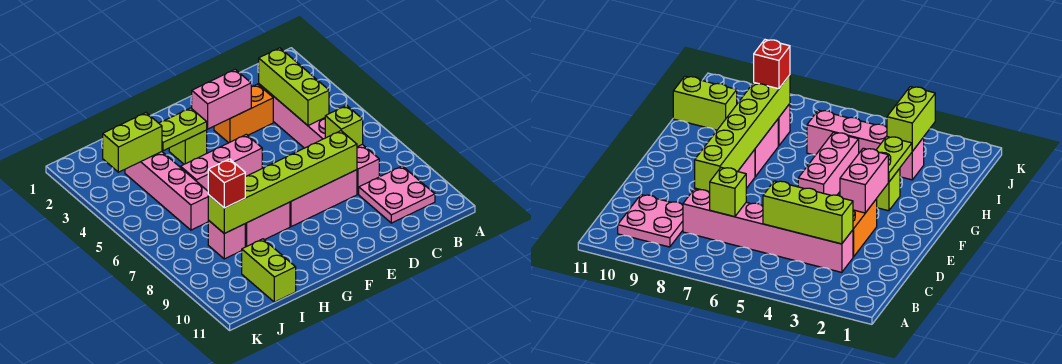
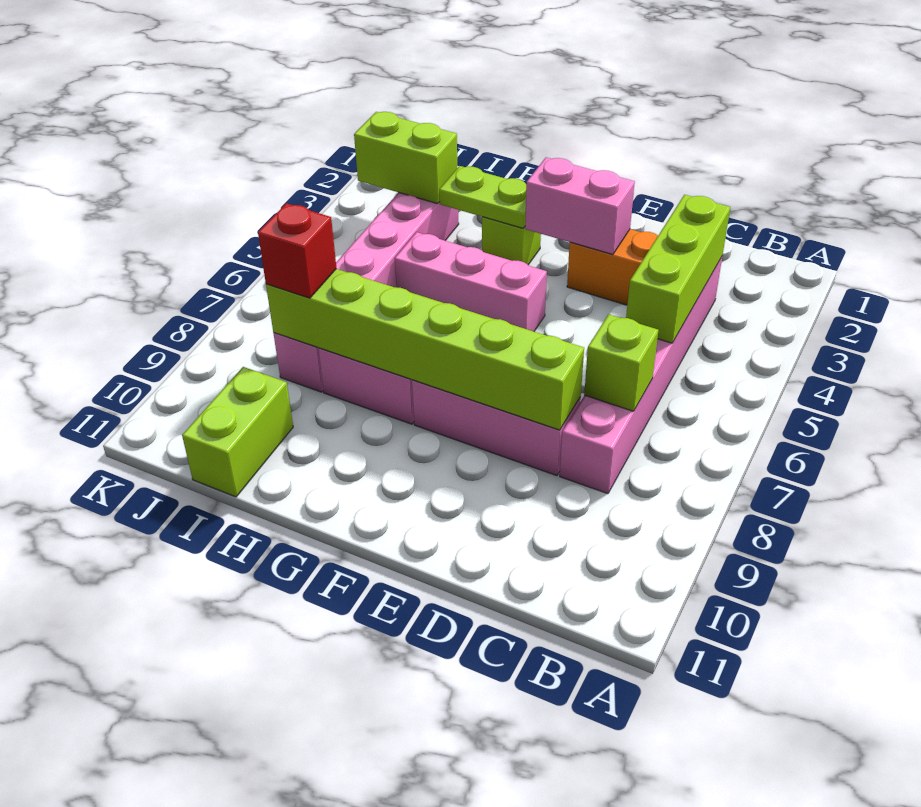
pink plate B9:C10 level 1 -> none

